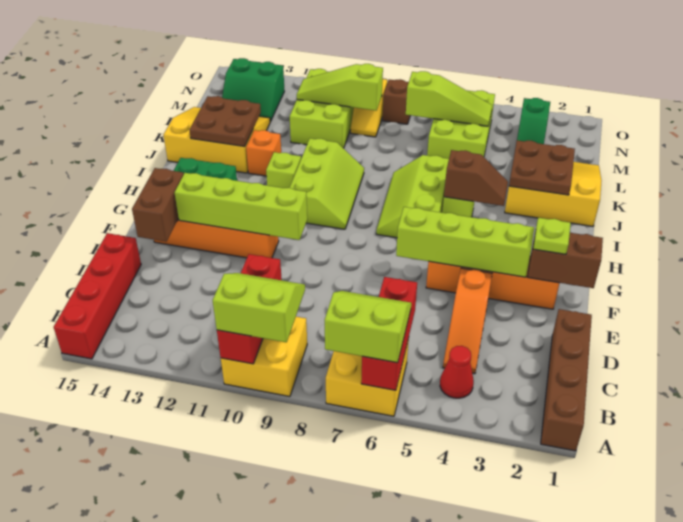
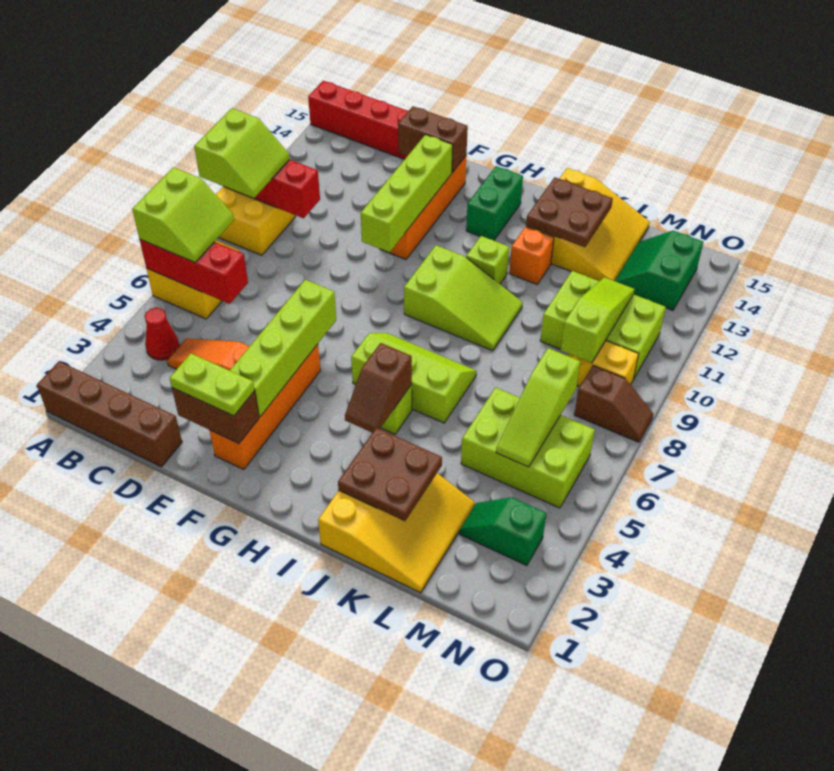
brown brick F1:F2 level 2 -> brown brick E2:F2 level 2
lime plate F2 level 3 -> lime plate E2:F2 level 3
lime slope H9:J10 level 1 top 10 -> lime slope H9:J10 level 1 top H

